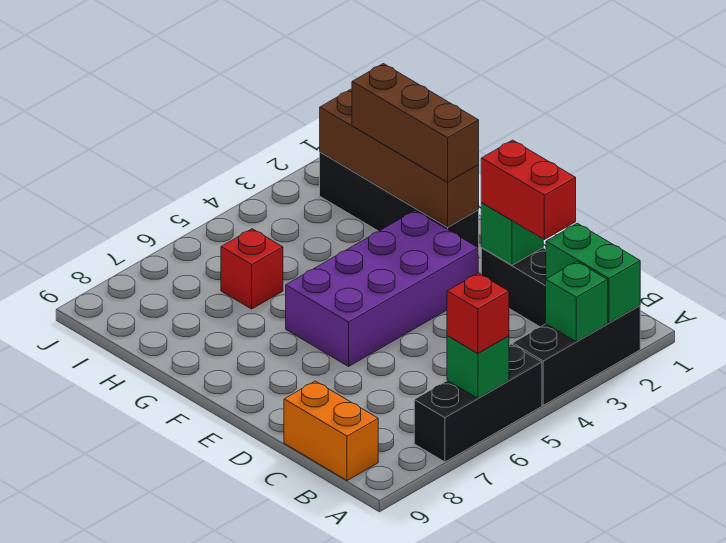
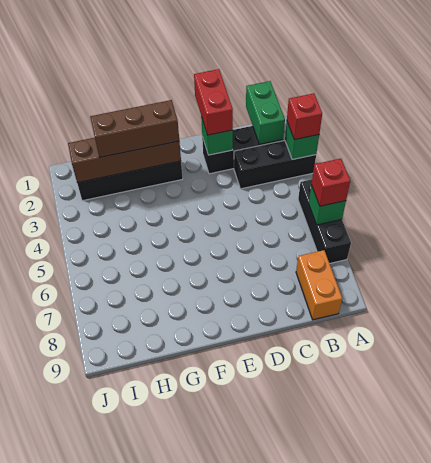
black brick A2:A4 level 1 -> black brick A3:C3 level 1
green brick A2:B2 level 2 -> green brick B1:B2 level 2
orange brick B9:C9 level 1 -> orange brick B8:B9 level 1
red brick C2:D2 level 3 -> red brick D1:D2 level 3
purple brick E3:F6 level 1 -> none
red brick H6 level 1 -> red brick A3 level 3

